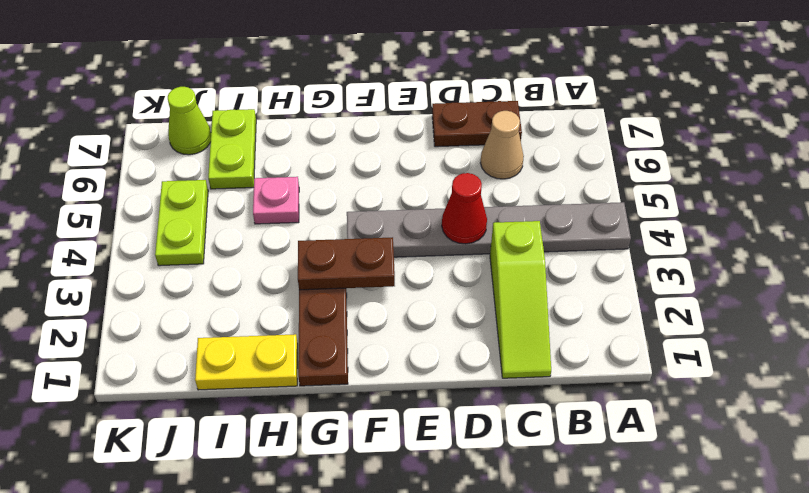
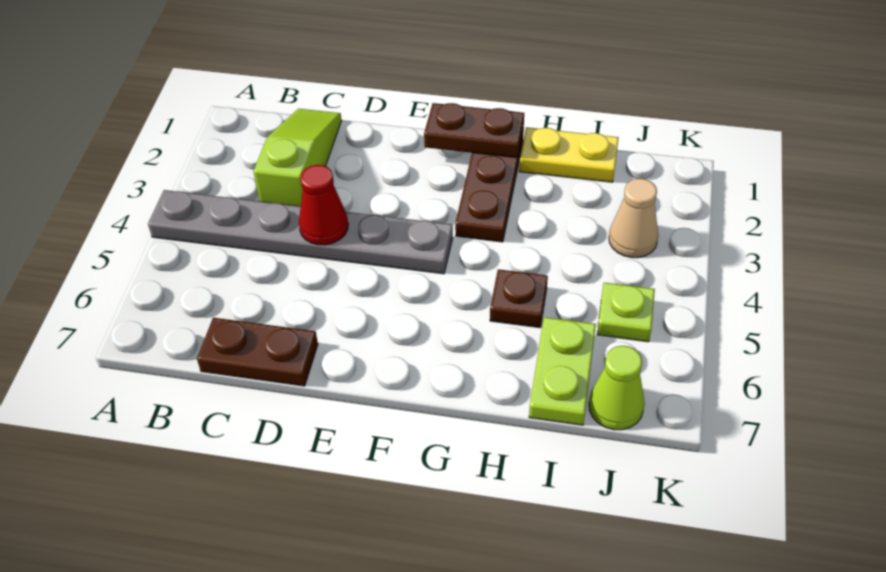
tan cone C6 level 1 -> tan cone J3 level 1
brown plate F3:G3 level 2 -> brown plate F1:G1 level 2
pink plate H5 level 1 -> brown plate H5 level 1
lime plate J4:J5 level 1 -> lime plate J5 level 1

